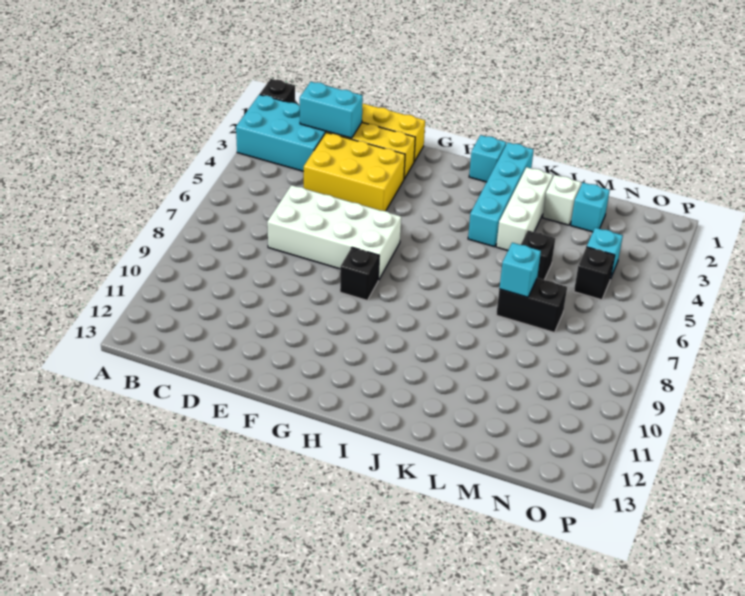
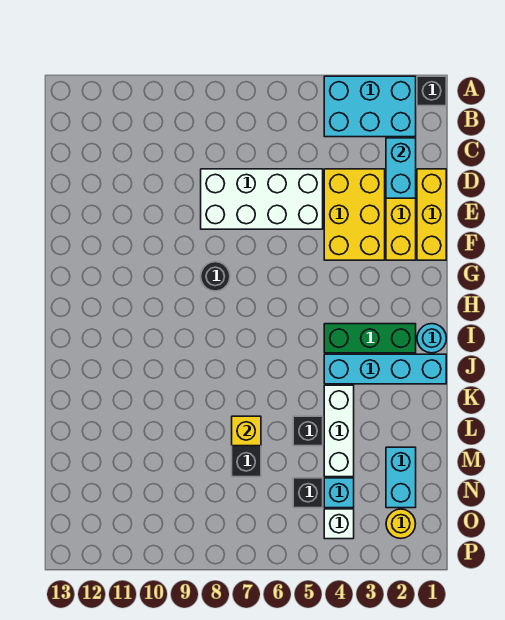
cyan brick A2:C3 level 1 -> cyan brick A2:B4 level 1
white brick D6:G7 level 1 -> white brick D5:E8 level 1
black brick G8 level 1 -> black round brick G8 level 1
cyan brick I1 level 1 -> cyan round brick I1 level 1
none -> green brick I2:I4 level 1
white brick K2:K4 level 1 -> white brick K4:M4 level 1
white brick L2 level 1 -> white brick O4 level 1
cyan brick L7 level 2 -> yellow brick L7 level 2
cyan brick M2 level 1 -> cyan brick M2:N2 level 1
none -> yellow round brick O2 level 1

